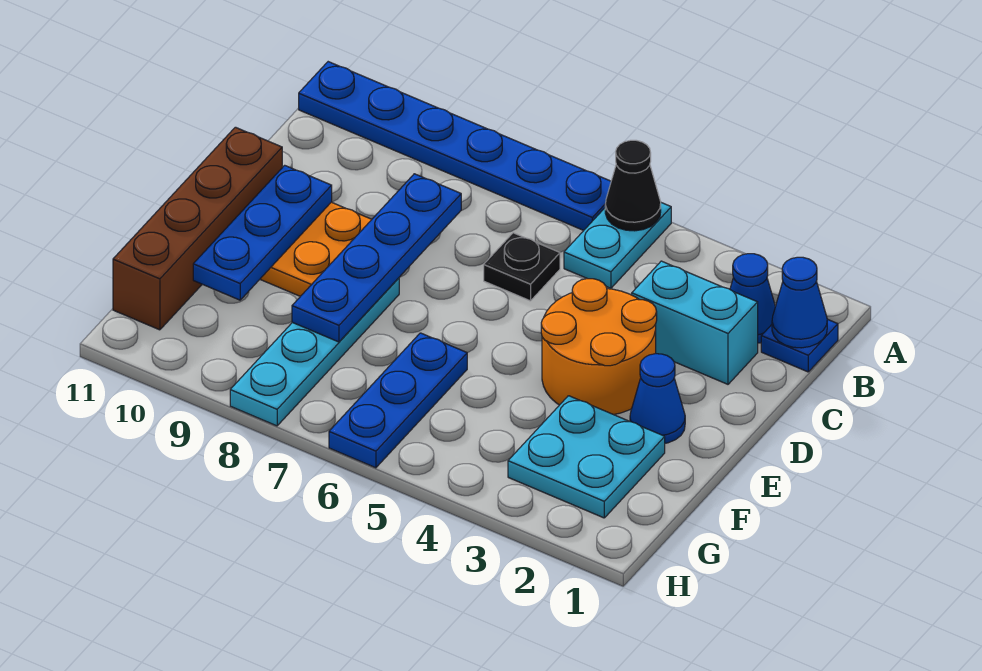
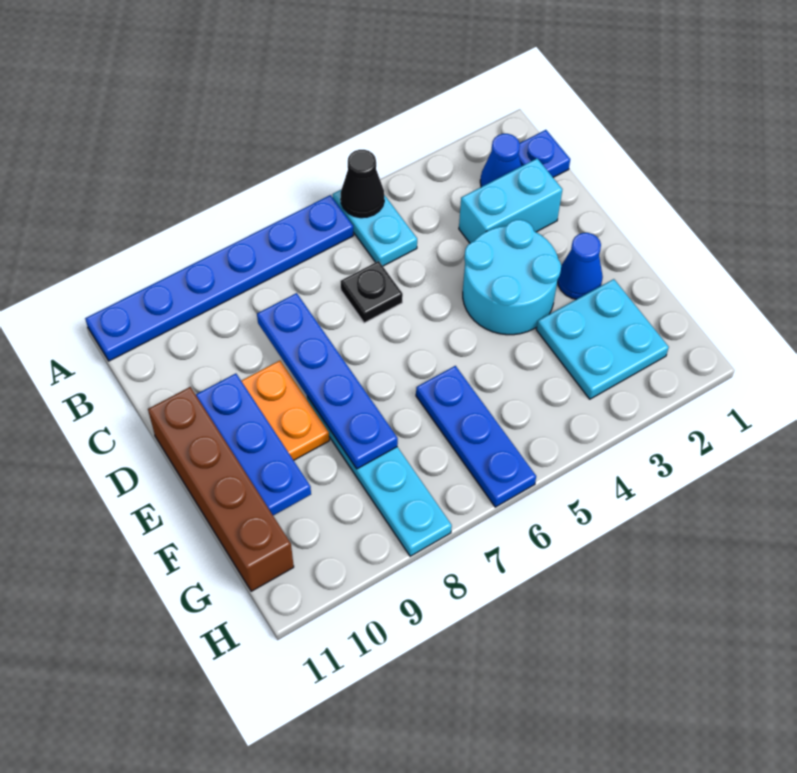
blue cone B1 level 2 -> none
orange round brick D3:E4 level 1 -> cyan round brick D3:E4 level 1

